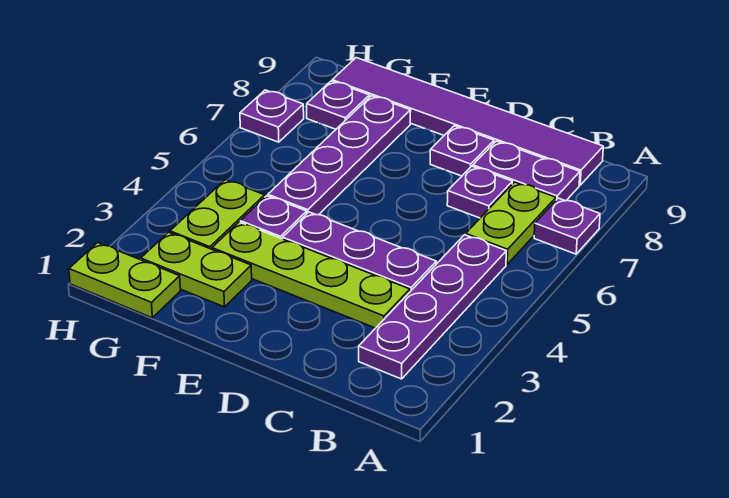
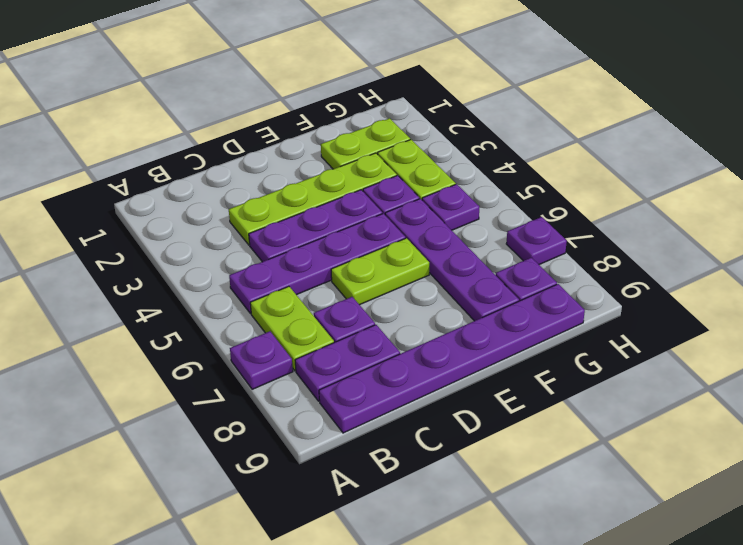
purple plate B2:B5 level 1 -> purple plate B5:E5 level 1
purple tile B9:G9 level 1 -> purple plate B9:G9 level 1
purple plate D8 level 1 -> purple plate G5 level 1
lime plate G1:H1 level 1 -> lime plate D6:E6 level 1

